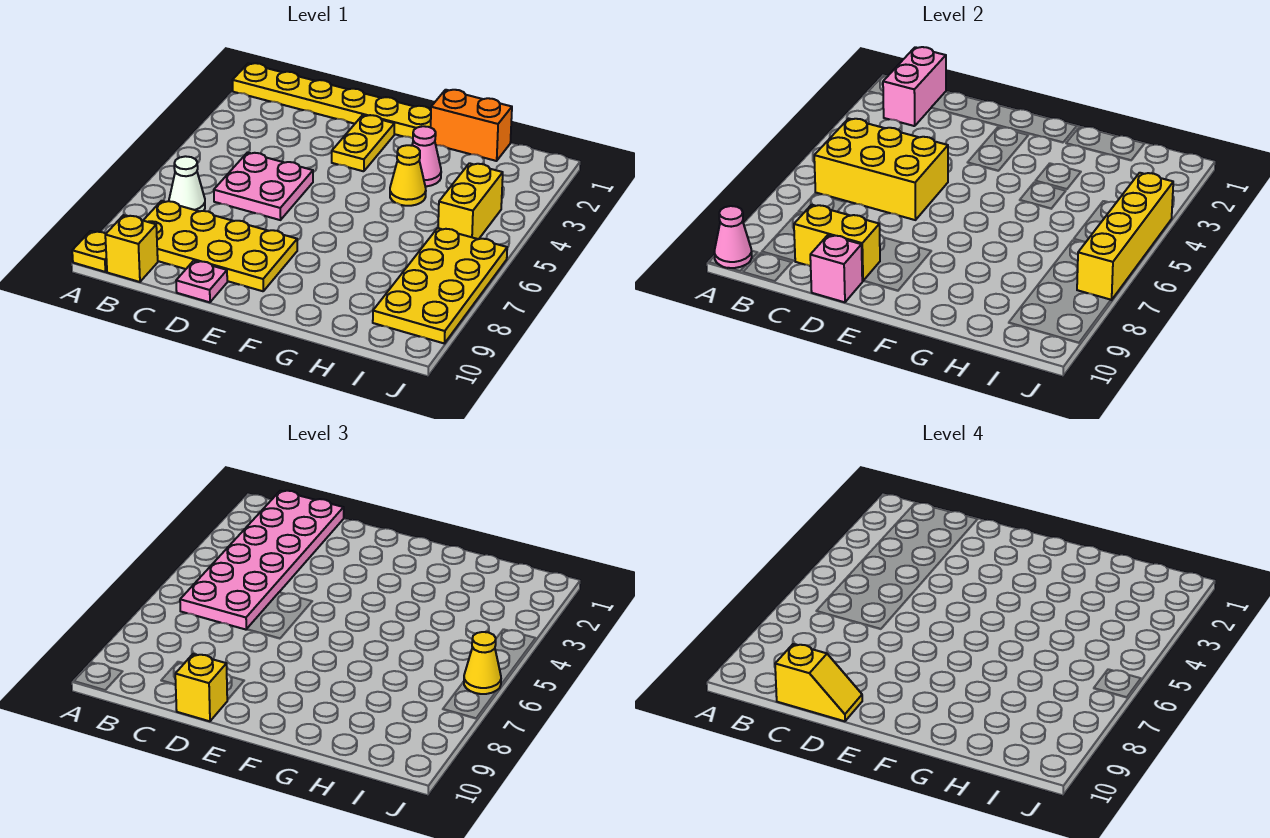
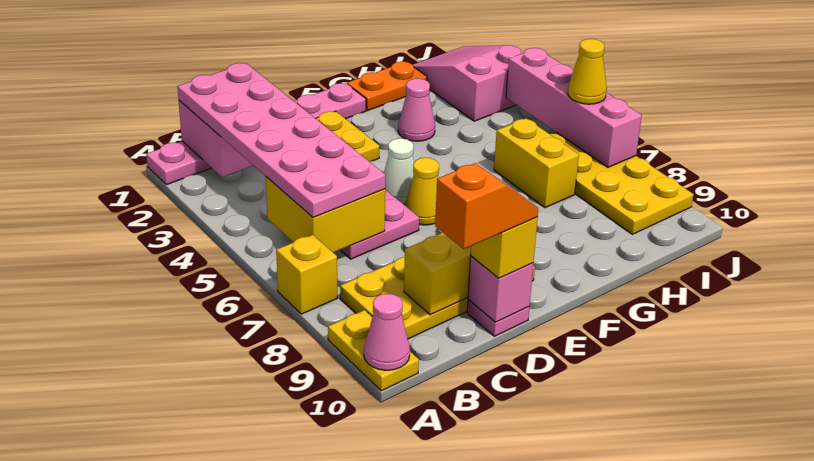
yellow plate A1:F1 level 1 -> pink plate A1:F1 level 1
yellow plate A10 level 1 -> yellow plate A9:A10 level 1
yellow brick B5:D6 level 2 -> yellow brick B5:C6 level 2
white cone B7 level 1 -> white cone E5 level 1
yellow brick B10 level 1 -> yellow brick A7 level 1
yellow slope C10:D10 level 4 top C -> orange slope C10:D10 level 4 top C
orange brick G1:H1 level 1 -> orange plate G1:H1 level 1
yellow cone G4 level 1 -> yellow cone E6 level 1
none -> pink slope I1:J3 level 1 top 3
yellow brick I4:I5 level 1 -> yellow brick H6:H7 level 1
yellow brick J4:J7 level 2 -> pink brick J4:J7 level 2

